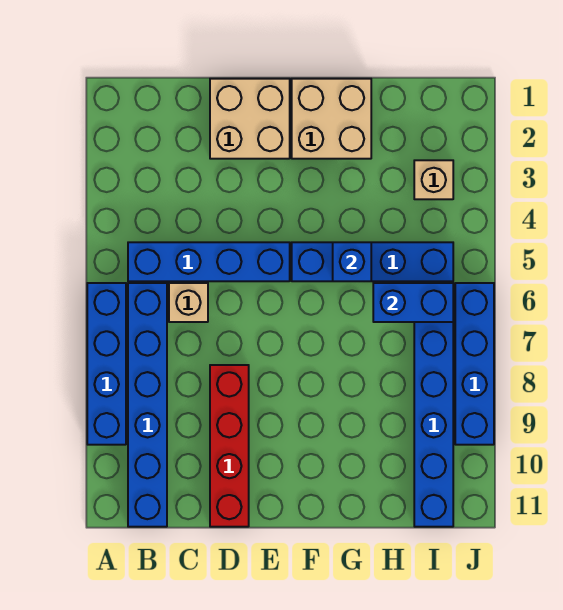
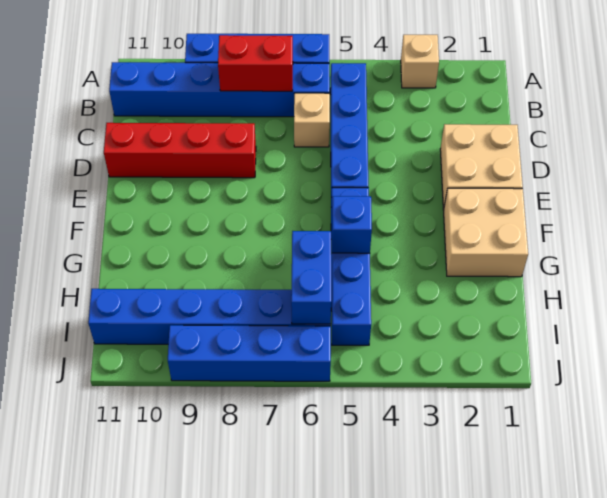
none -> red brick B7:B8 level 2
tan brick I3 level 1 -> tan brick A3 level 1

